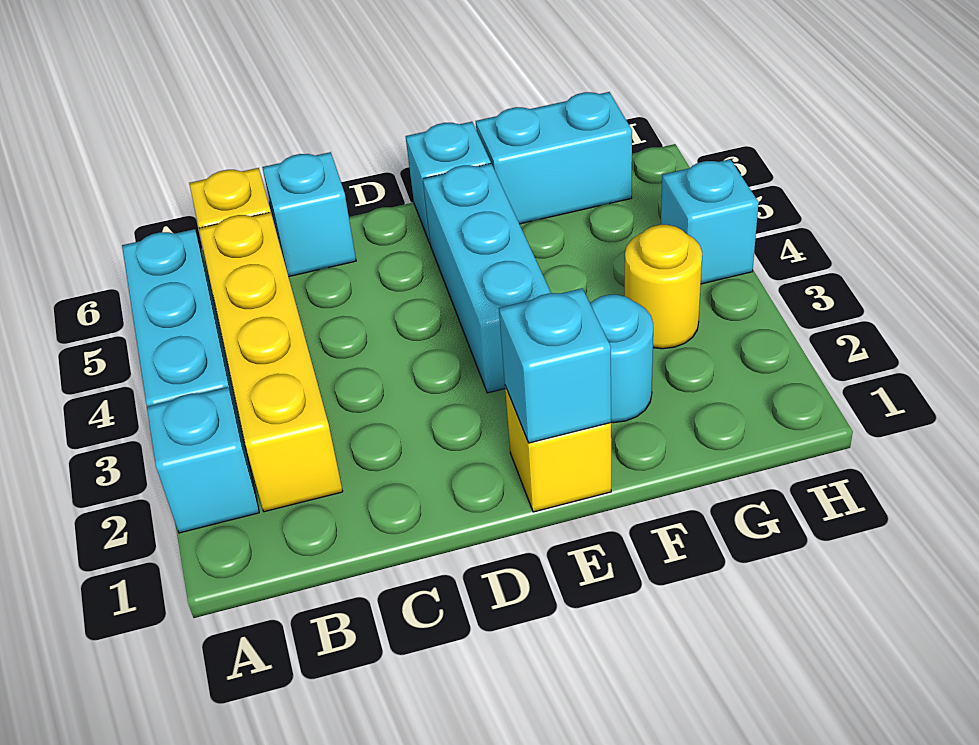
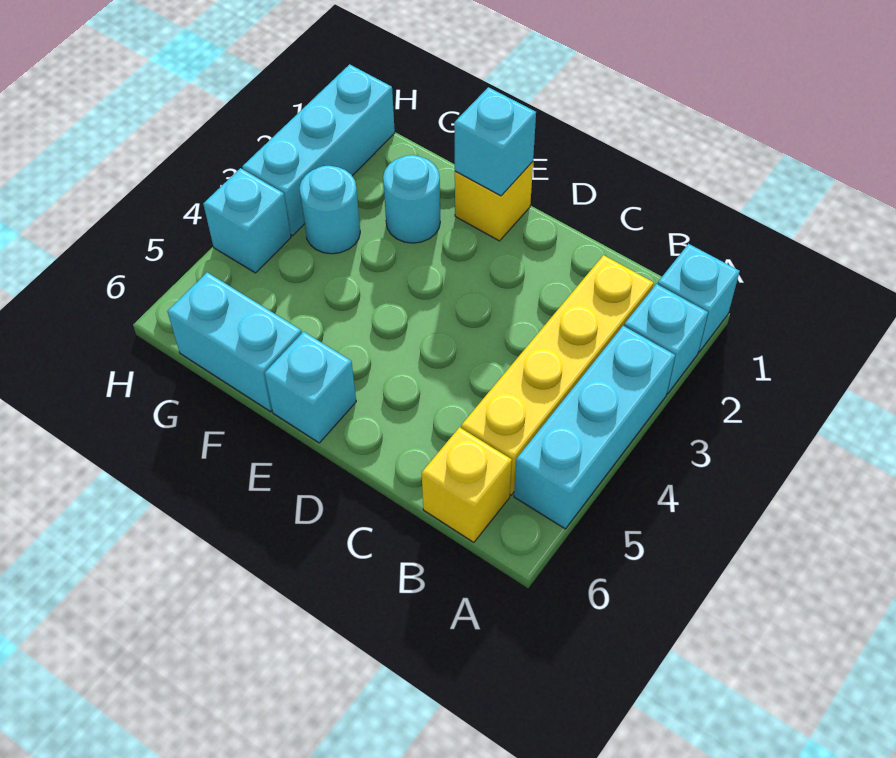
cyan brick C6 level 1 -> cyan brick A1 level 1
cyan brick E3:E5 level 1 -> cyan brick H1:H3 level 1
yellow round brick G3 level 1 -> cyan round brick G3 level 1

